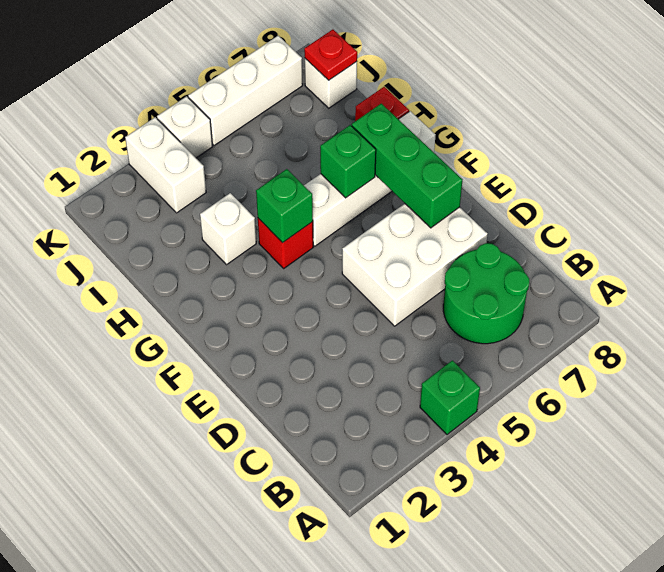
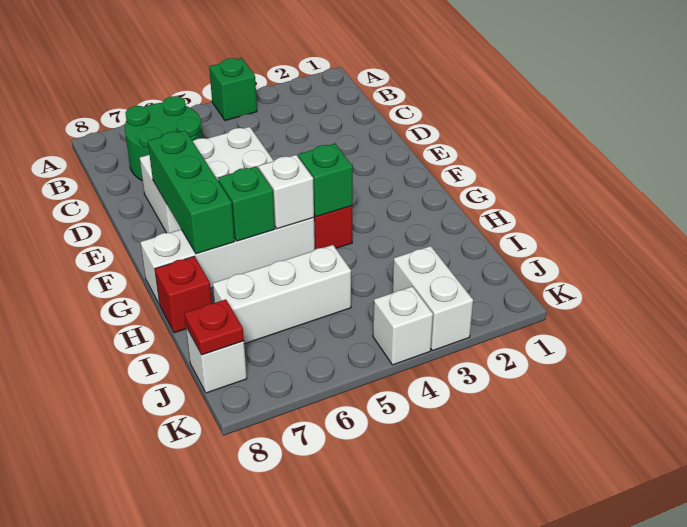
white brick H3 level 1 -> white brick G5 level 2
white brick K5:K7 level 1 -> white brick I5:I7 level 1

